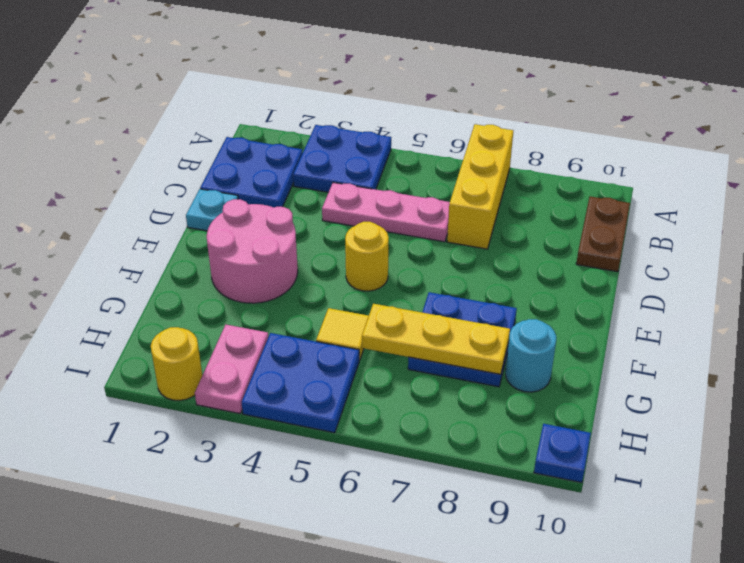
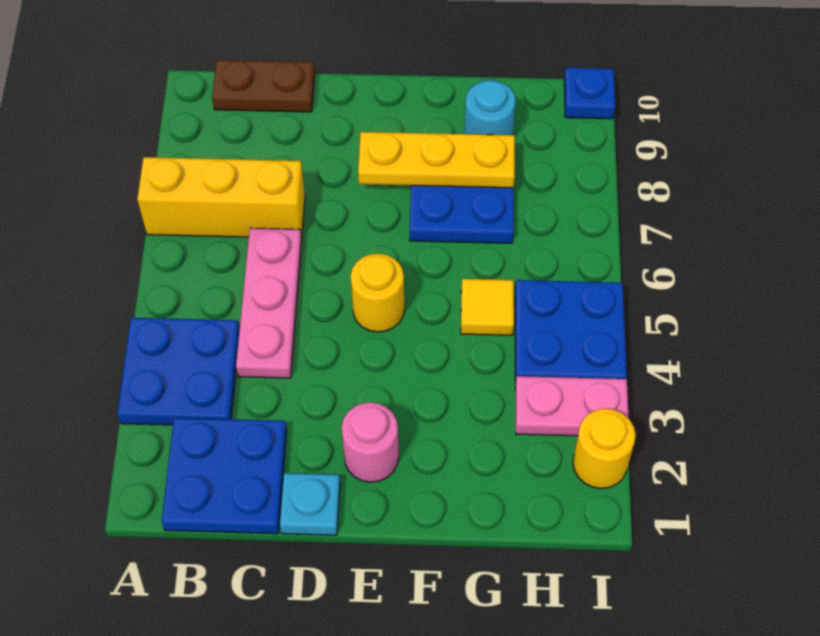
pink round brick E2:F3 level 1 -> pink round brick E2 level 1
yellow plate G6:G8 level 2 -> yellow plate E8:G8 level 2

